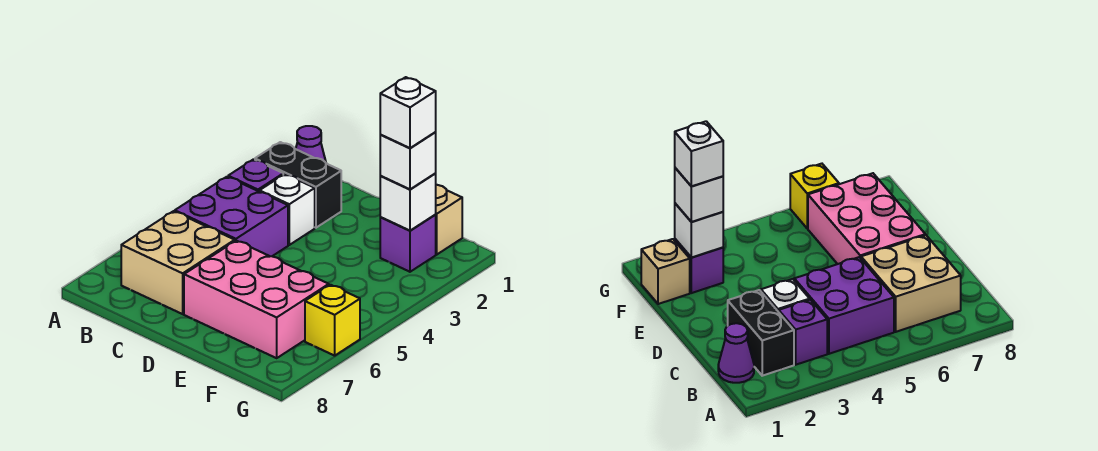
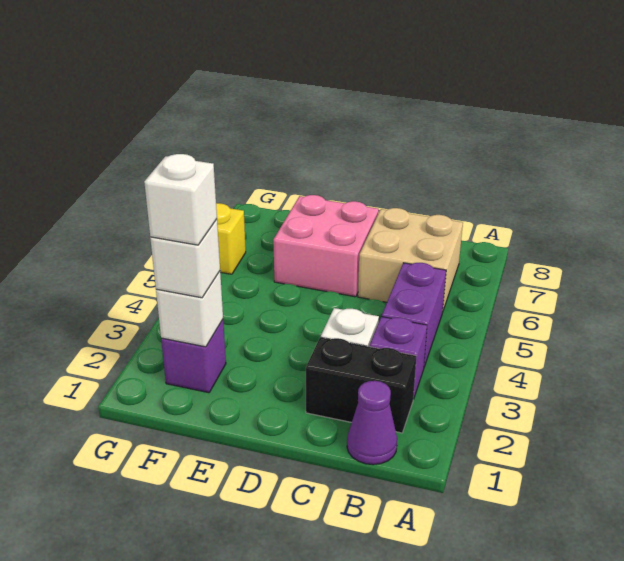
purple brick B4:C5 level 1 -> purple brick B4:B5 level 1
pink brick D6:F7 level 1 -> pink brick D6:E7 level 1
tan brick F1 level 1 -> none

